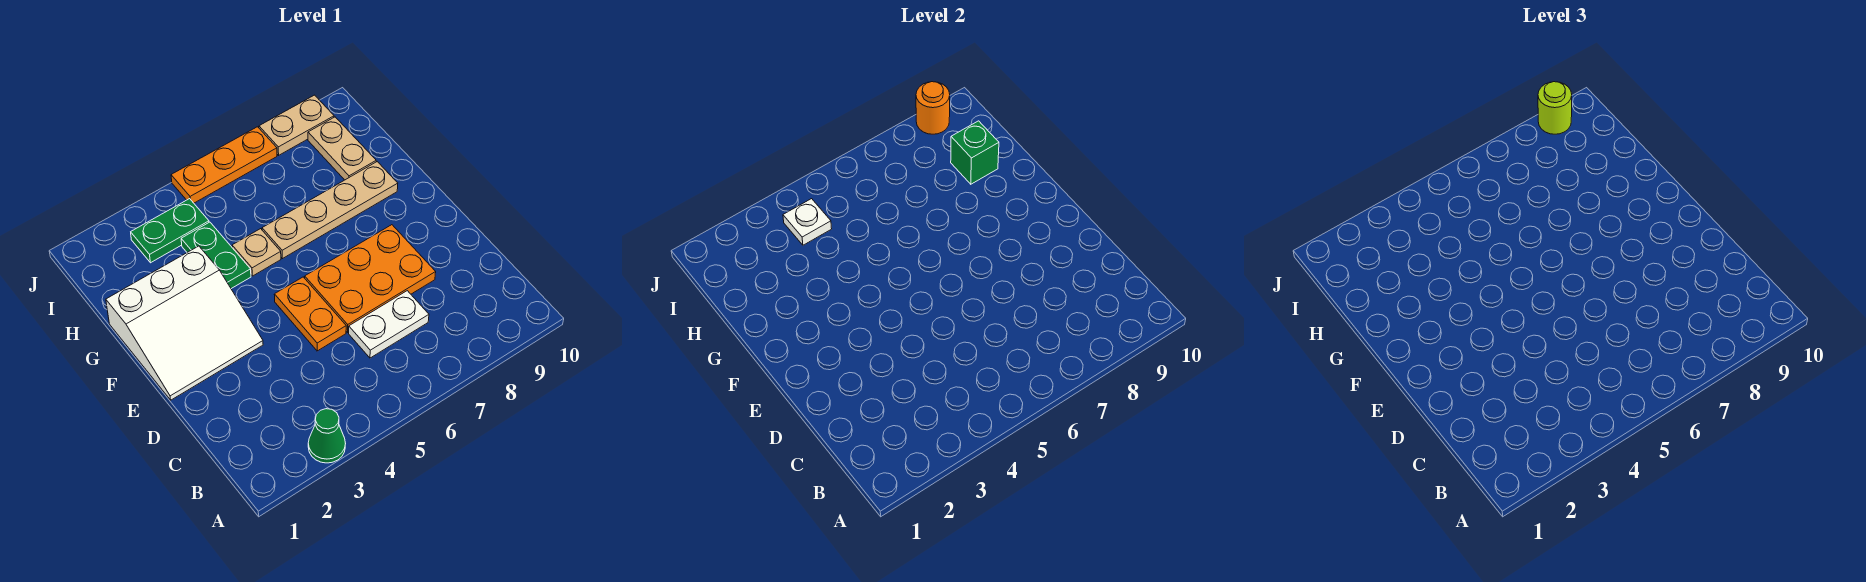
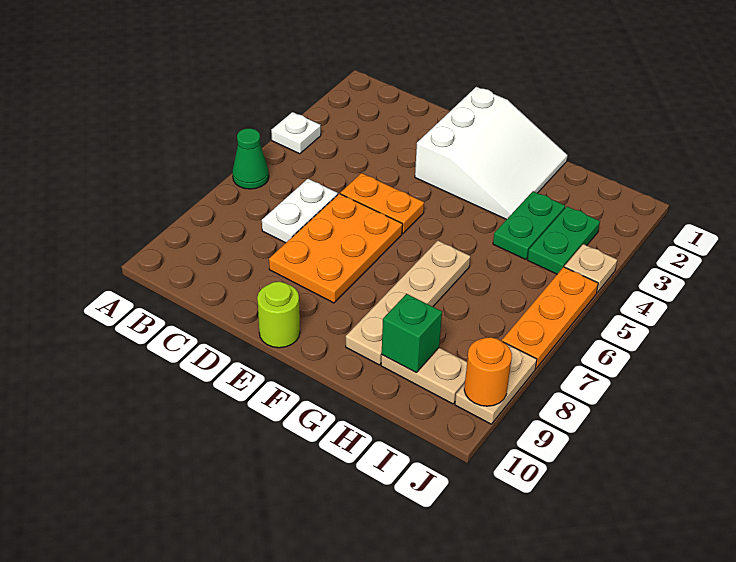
green cone A3 level 1 -> green cone A6 level 1
white slope E1:G3 level 1 top G -> white slope E1:G3 level 1 top E
green plate G4:H4 level 1 -> green plate H3:H4 level 1
tan plate G5 level 1 -> tan plate J4 level 1
white plate I4 level 2 -> white plate A4 level 1
lime round brick J9 level 3 -> lime round brick E10 level 1

